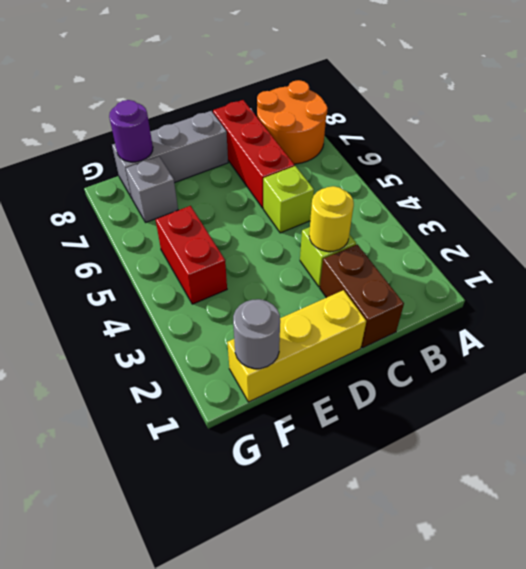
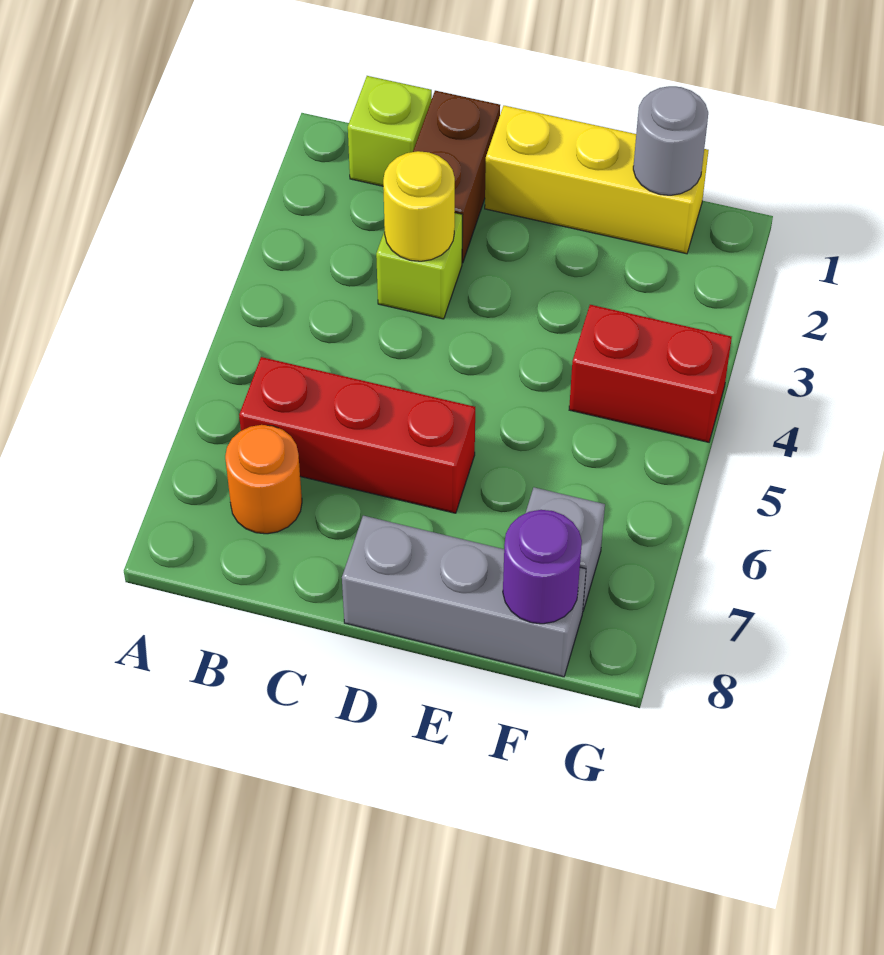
orange round brick A7:B8 level 1 -> orange round brick B7 level 1
lime brick C5 level 1 -> lime brick B1 level 1
red brick C6:C8 level 1 -> red brick B6:D6 level 1
red brick F4:F5 level 1 -> red brick F4:G4 level 1

